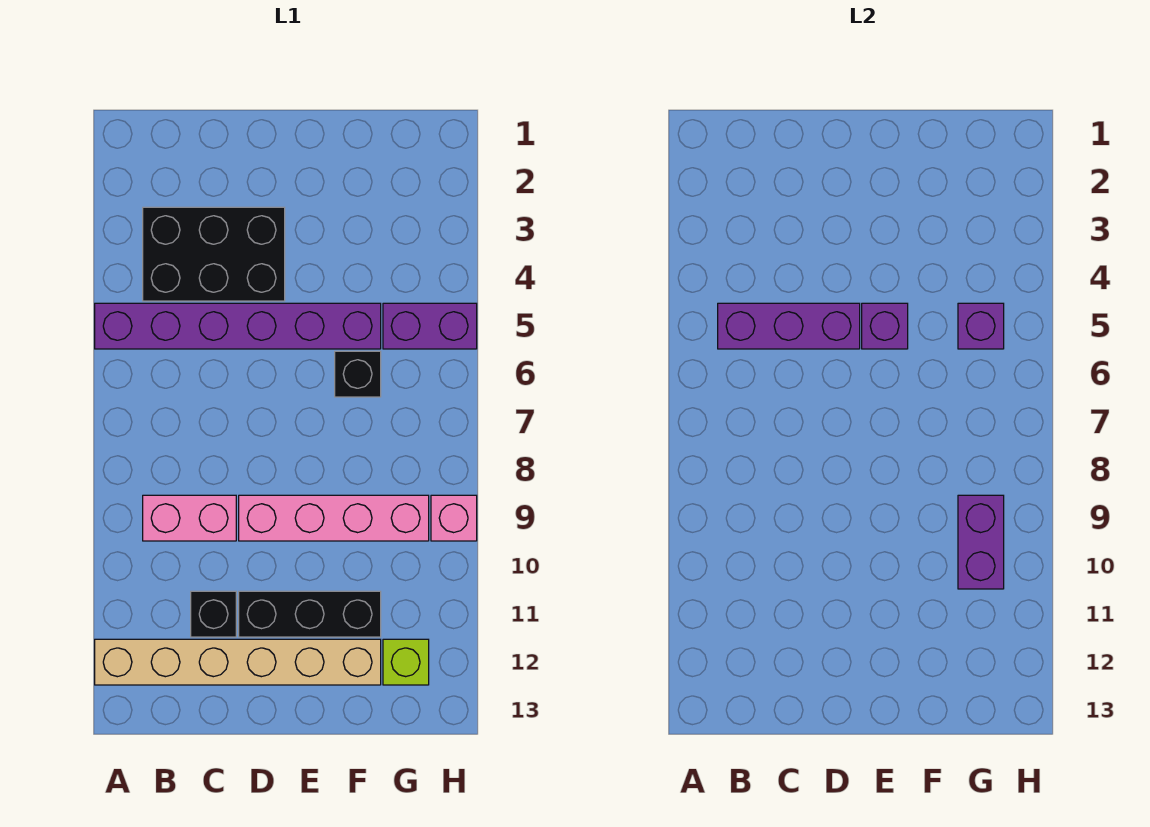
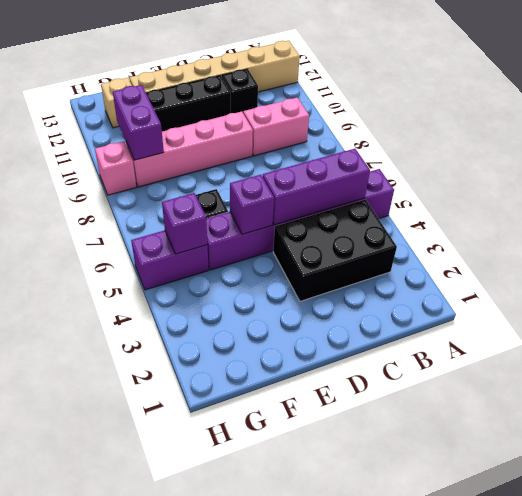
lime brick G12 level 1 -> tan brick G12 level 1

